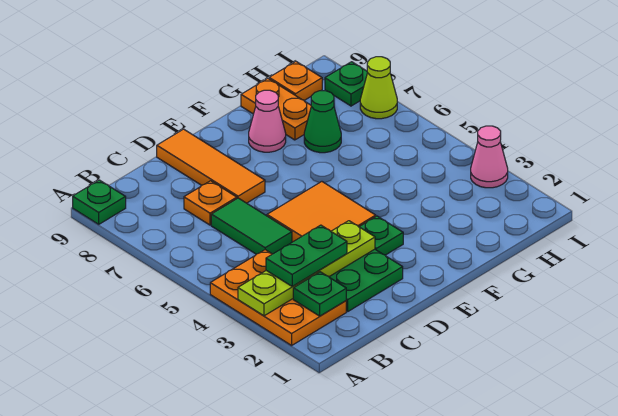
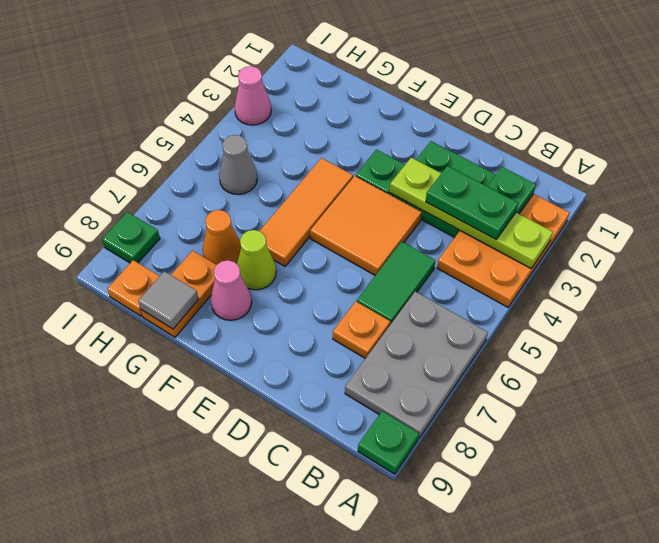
none -> grey plate A6:B8 level 1
orange tile D7:D9 level 1 -> orange tile F4:F6 level 1
green cone G7 level 1 -> orange cone G7 level 1
none -> grey tile G9 level 2
none -> grey cone H5 level 1
lime cone I7 level 1 -> lime cone F7 level 1

